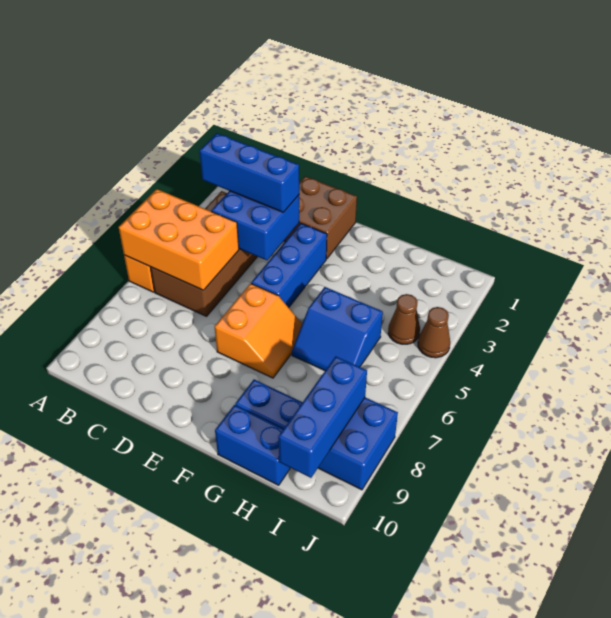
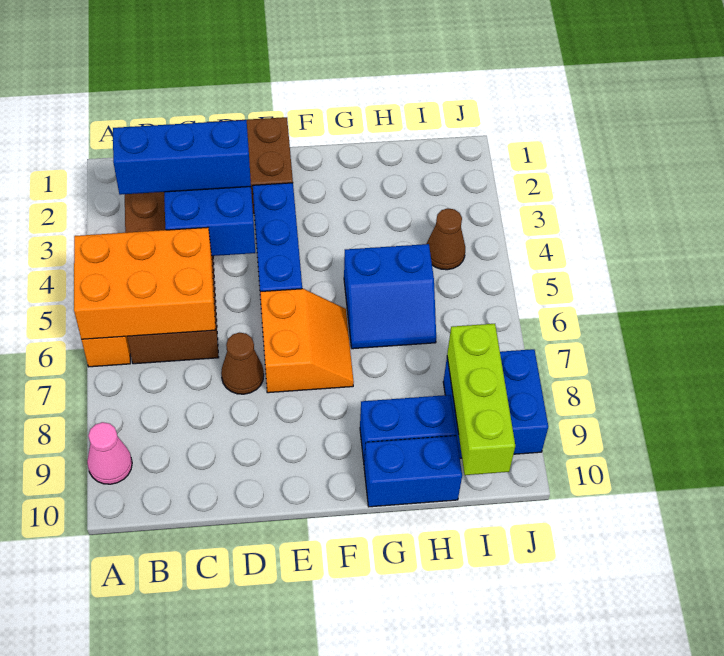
none -> pink cone A9 level 1
blue brick I8:I10 level 2 -> lime brick I8:I10 level 2
brown cone J4 level 1 -> brown cone D7 level 1

